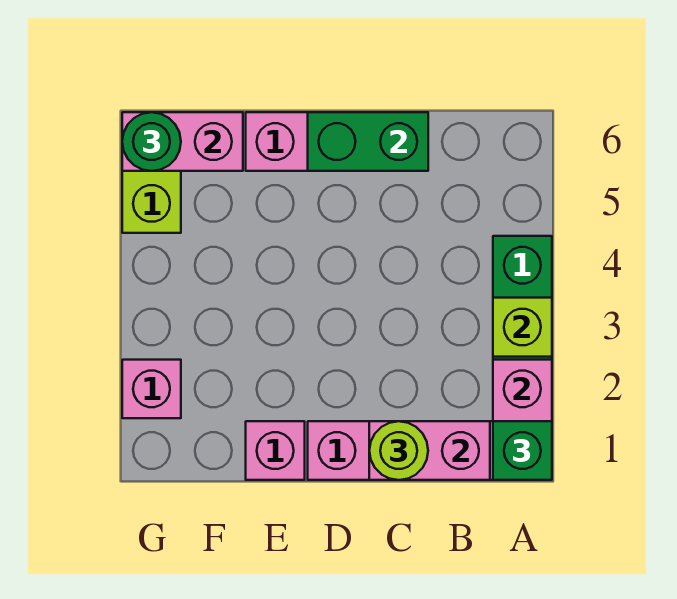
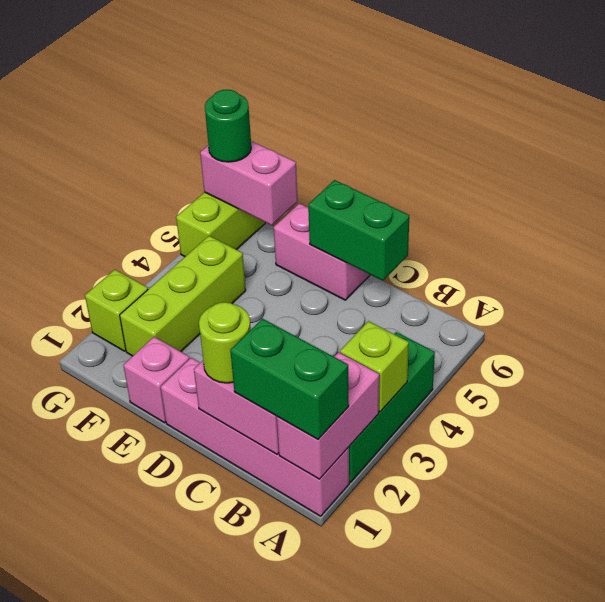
green brick A1 level 3 -> green brick A1:B1 level 3
none -> lime brick F2:F4 level 1
pink brick G2 level 1 -> lime brick G2 level 1

